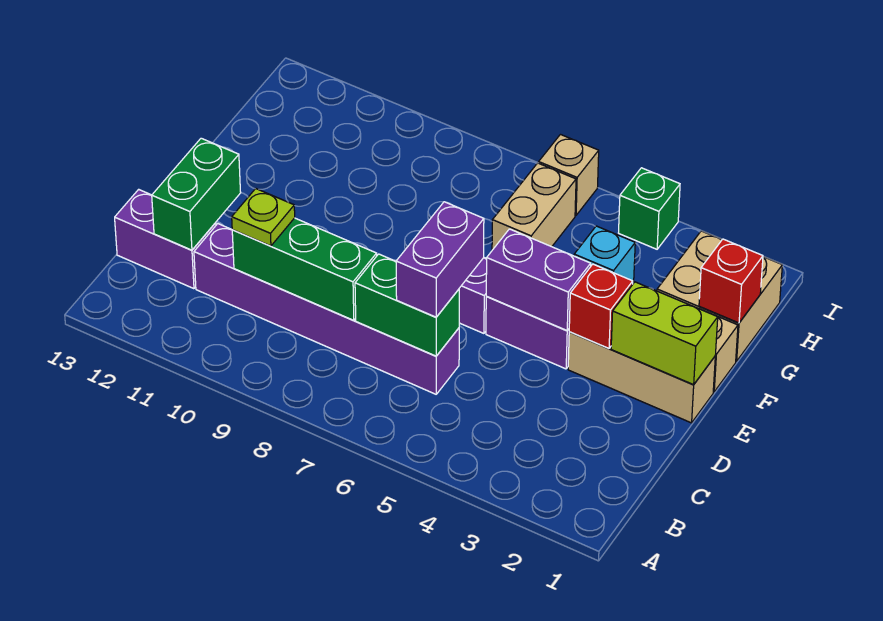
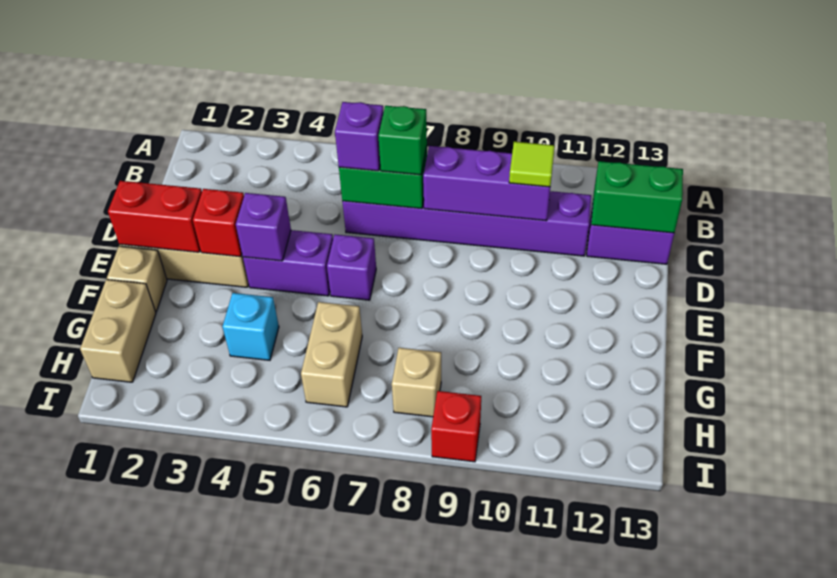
purple brick C6:D6 level 3 -> purple brick C6 level 3
green brick C8:C10 level 2 -> purple brick C8:C10 level 2
lime plate C10 level 3 -> lime tile C10 level 3
green brick C12:D12 level 2 -> green brick C12:C13 level 2
lime brick E1:E2 level 2 -> red brick E1:E2 level 2
purple brick E4:E5 level 2 -> purple brick E4 level 2
tan brick G1:H2 level 1 -> tan brick G1:H1 level 1
red brick G1 level 2 -> red brick I9 level 1
green brick I4 level 1 -> green brick C7 level 3
tan brick I6 level 1 -> tan brick H8 level 1

